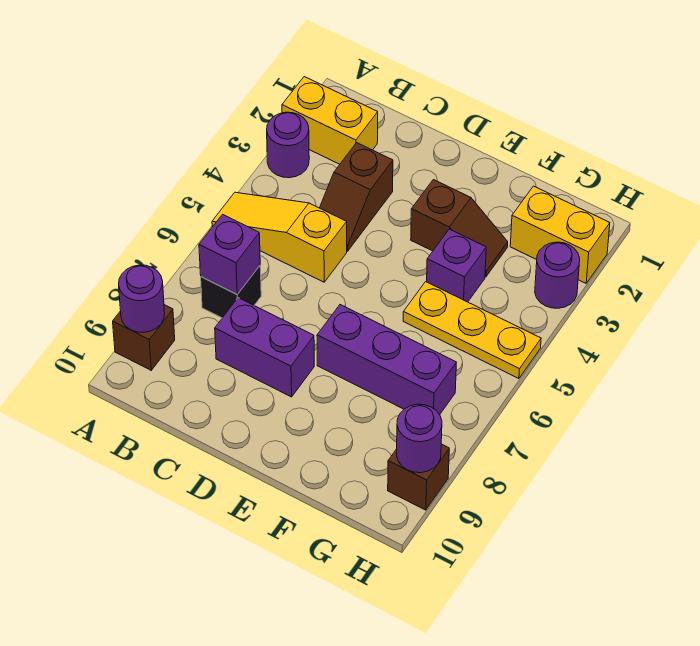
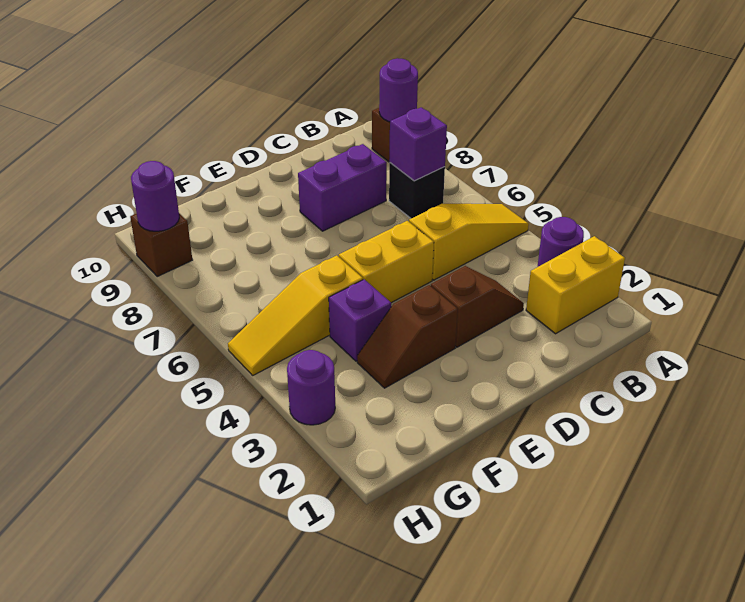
brown slope C3:C4 level 1 top 3 -> brown slope C3:D3 level 1 top D
purple brick E7:G7 level 1 -> none
yellow plate F5:H5 level 1 -> yellow slope F5:H5 level 1 top F
yellow brick G2:H2 level 1 -> yellow brick D5:E5 level 1

